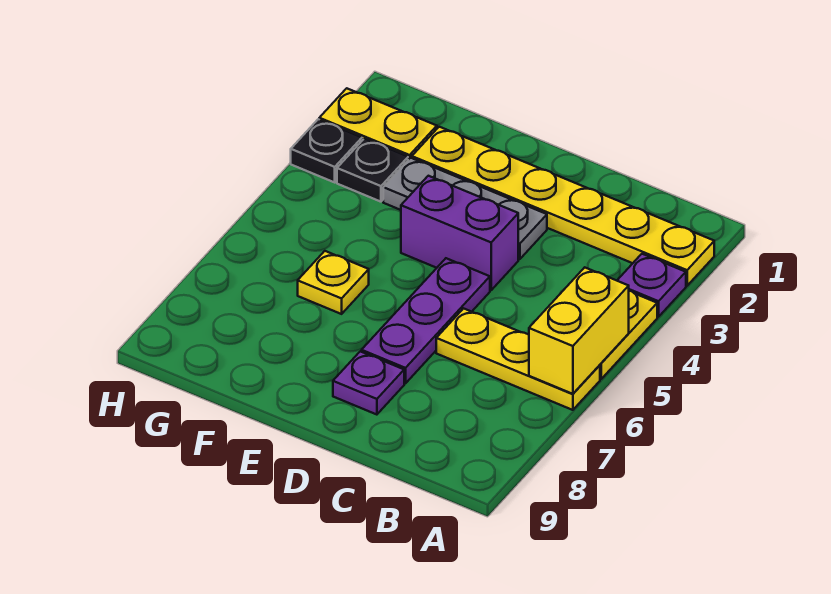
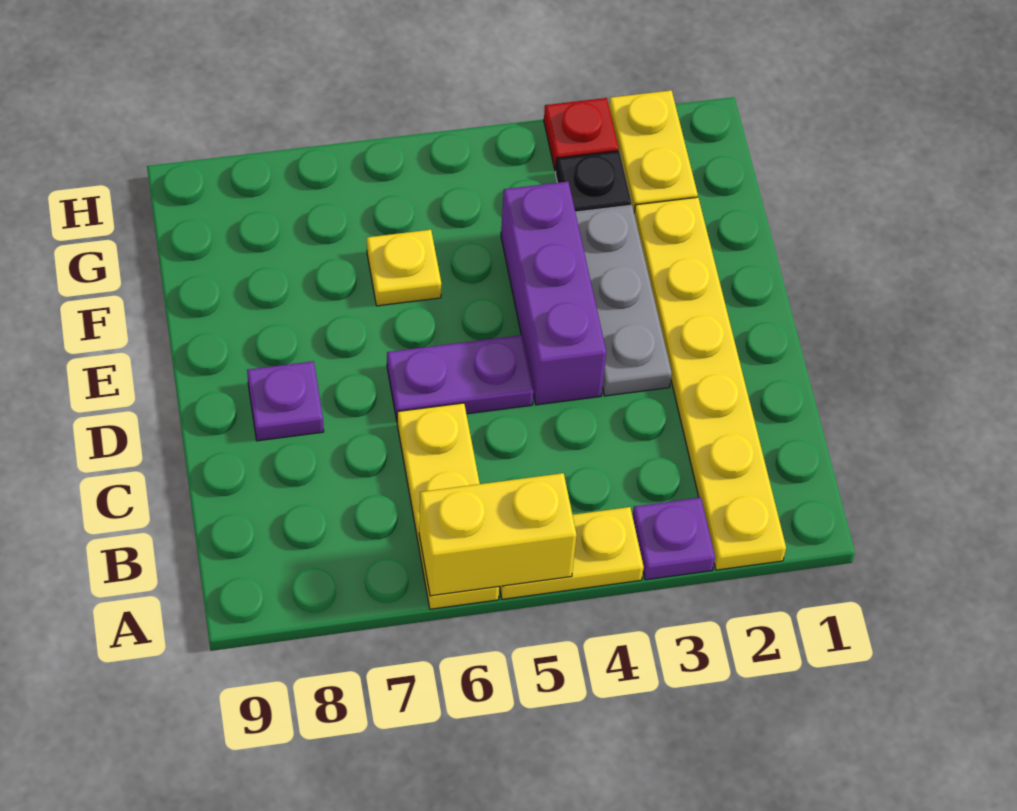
purple brick D4:E4 level 1 -> purple brick D4:F4 level 1
purple plate D5:D7 level 1 -> purple plate D5:D6 level 1
black plate H3 level 1 -> red plate H3 level 1

